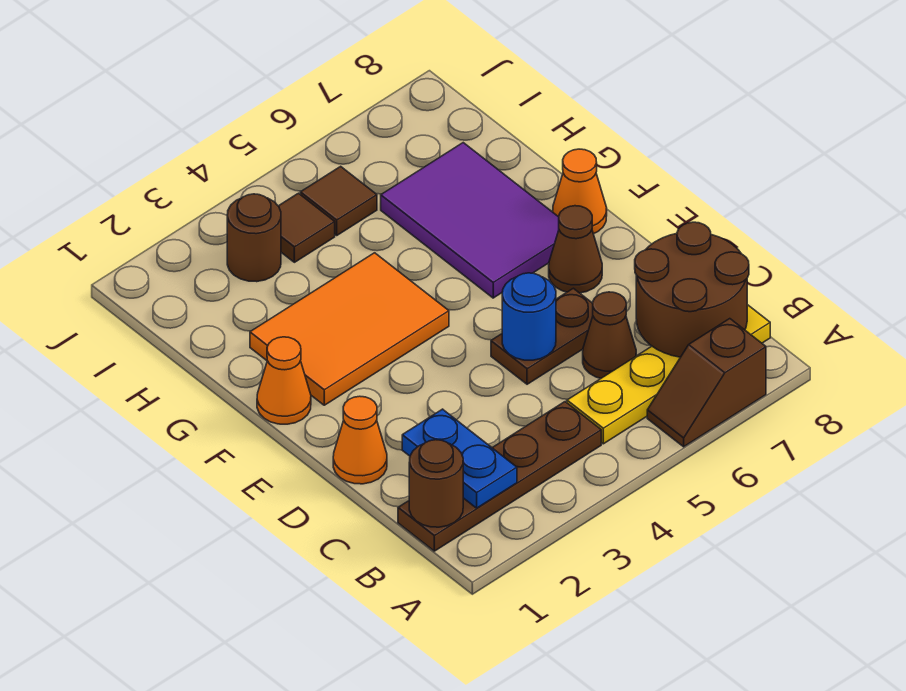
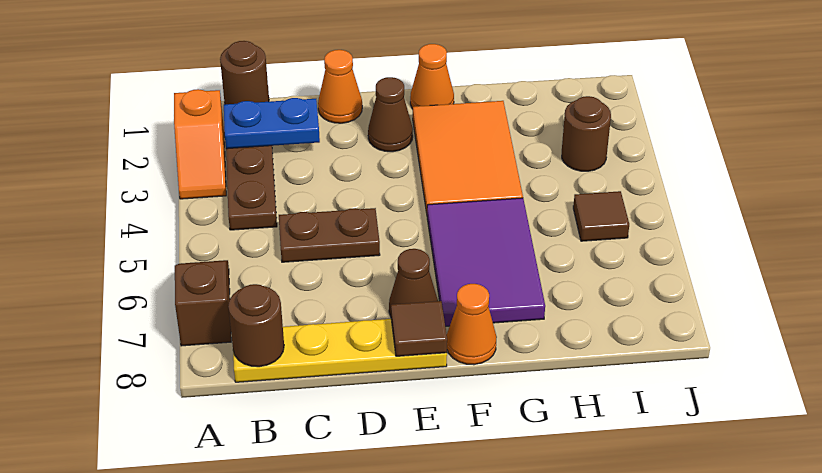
none -> orange slope A2:A3 level 1 top 2
yellow plate B5:B8 level 1 -> yellow plate B8:E8 level 1
brown round brick B7:C8 level 2 -> brown round brick B8 level 2
brown cone C6 level 1 -> brown cone E2 level 1
brown plate D5:D6 level 1 -> brown plate C5:D5 level 1
blue round brick D5 level 2 -> none
purple tile F6:H7 level 1 -> purple tile F5:G7 level 1
brown tile I4 level 1 -> brown tile E8 level 2

